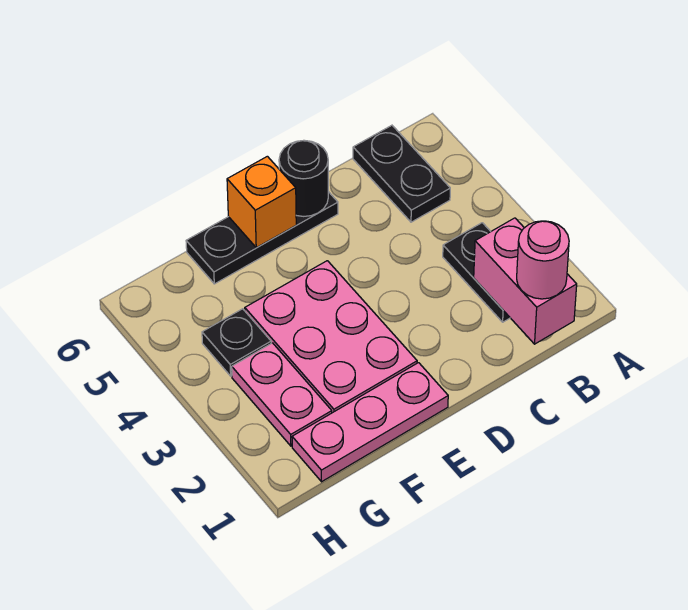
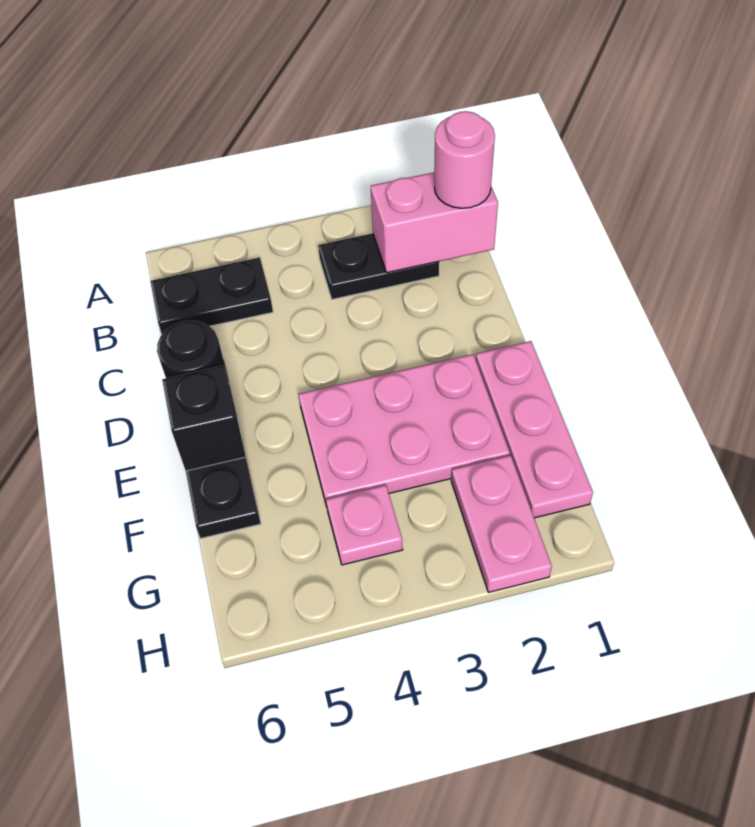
orange brick E6 level 2 -> black brick E6 level 2
pink plate G2:G3 level 1 -> pink plate G2:H2 level 1
black plate G4 level 1 -> pink plate G4 level 1

